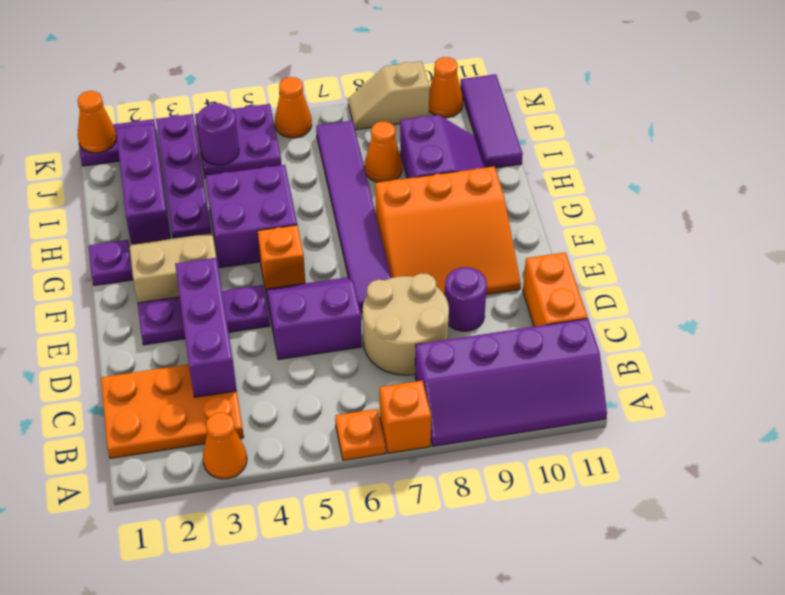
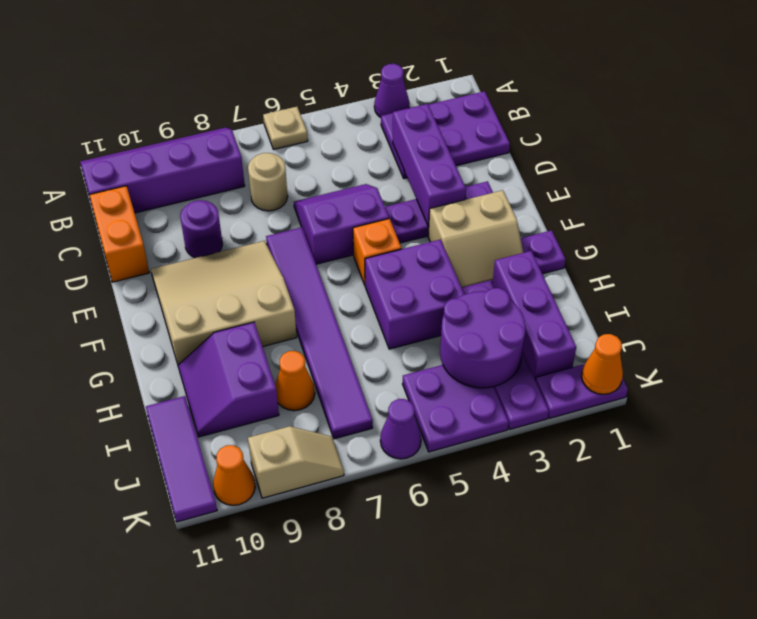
orange cone A3 level 1 -> purple cone A3 level 1
orange plate A6 level 1 -> tan plate A6 level 1
orange brick A7 level 1 -> none
orange plate B1:C3 level 1 -> purple plate B1:C3 level 1
tan round brick C7:D8 level 1 -> tan round brick C7 level 1
purple slope D5:E6 level 1 top D -> purple slope D5:E6 level 1 top E
orange slope E8:G10 level 1 top G -> tan slope E8:G10 level 1 top G
purple round brick J4 level 2 -> purple round brick I3:J4 level 2
orange cone K6 level 1 -> purple cone K6 level 1

